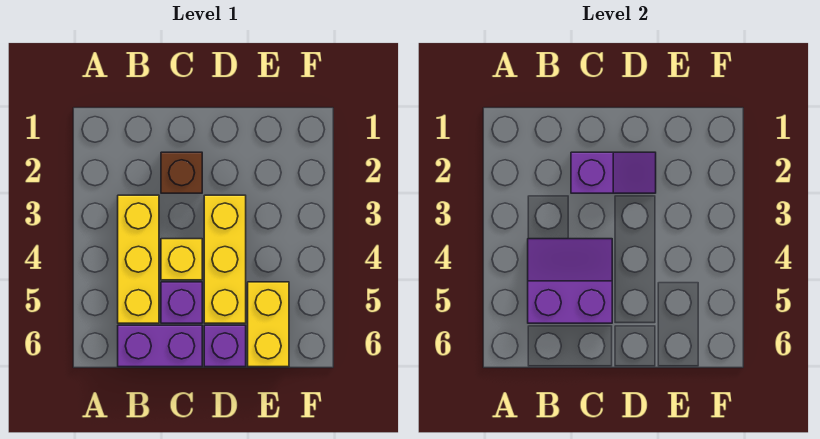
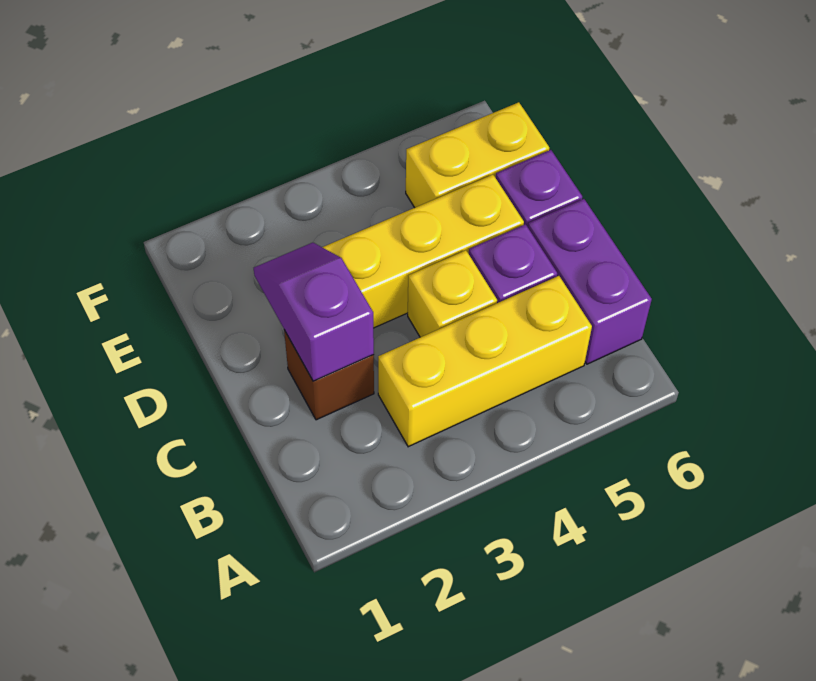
purple slope B4:C5 level 2 top 5 -> none

